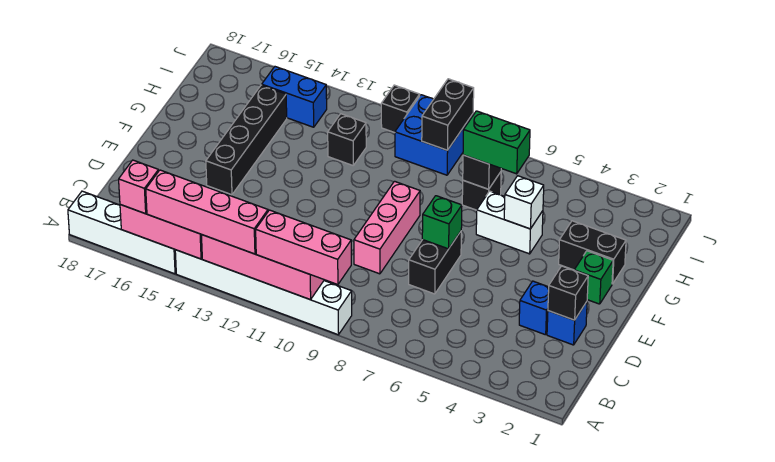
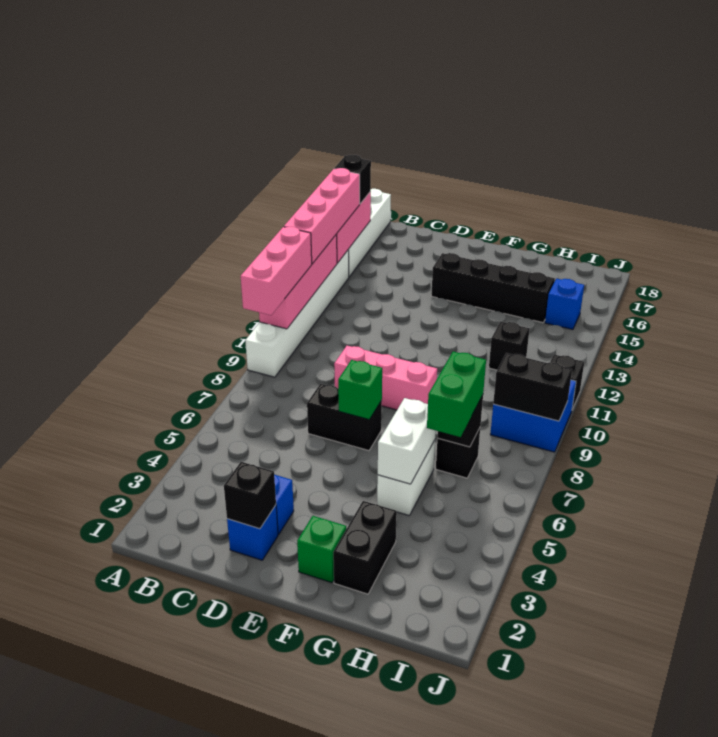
pink brick A16 level 3 -> black brick A16 level 3
white brick G5 level 2 -> white brick G5:G6 level 2
blue brick I14:I15 level 1 -> blue brick I15 level 1

